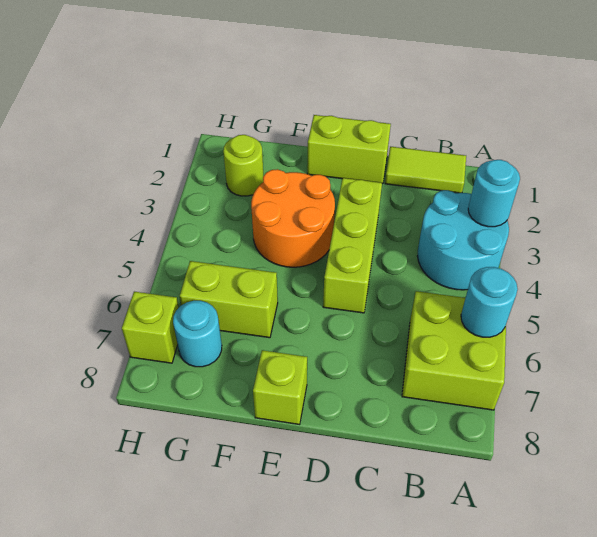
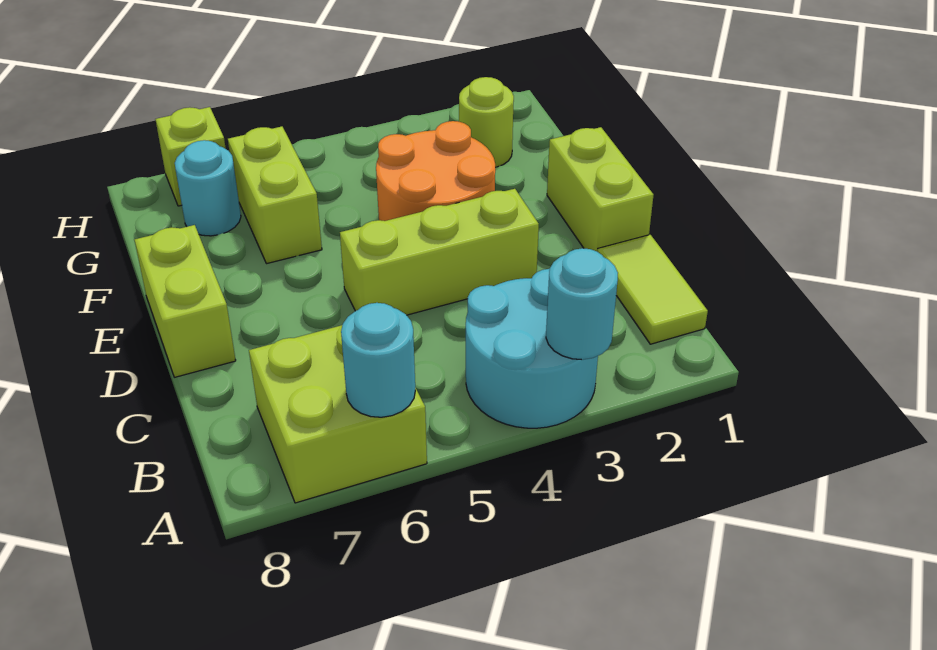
lime brick E8 level 1 -> lime brick D8:E8 level 1

